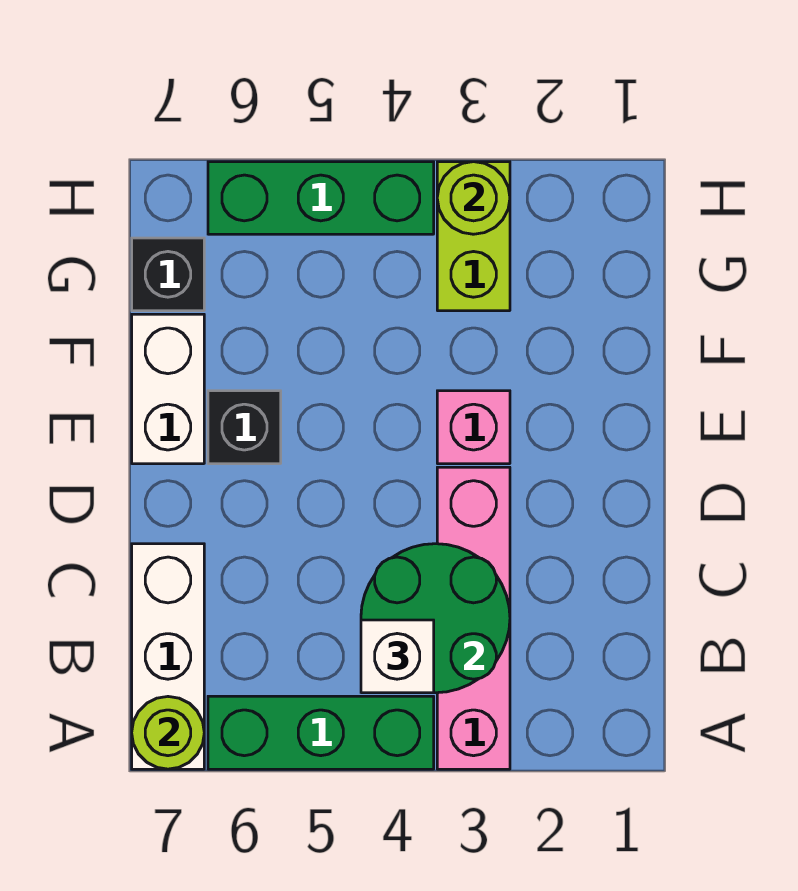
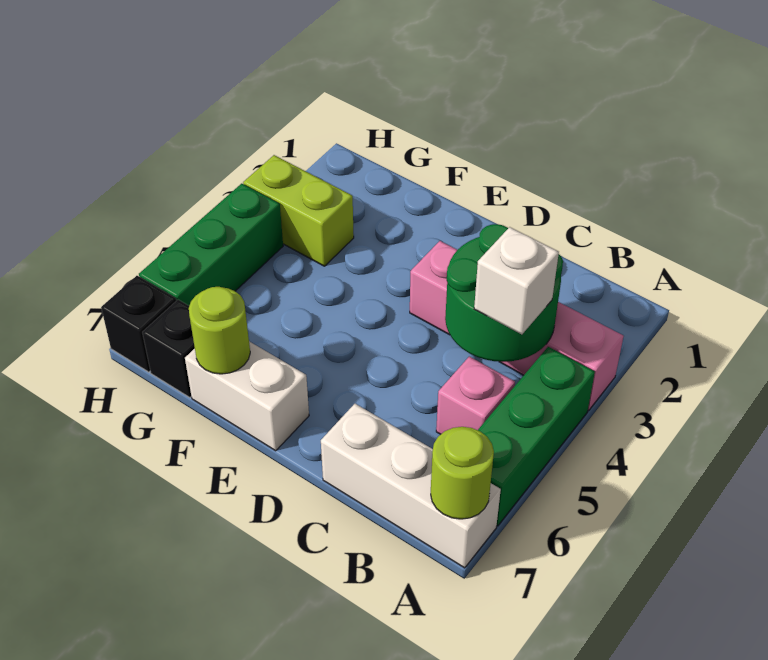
pink brick E3 level 1 -> pink brick B5 level 1
black brick E6 level 1 -> black brick H7 level 1
lime round brick H3 level 2 -> lime round brick F7 level 2

